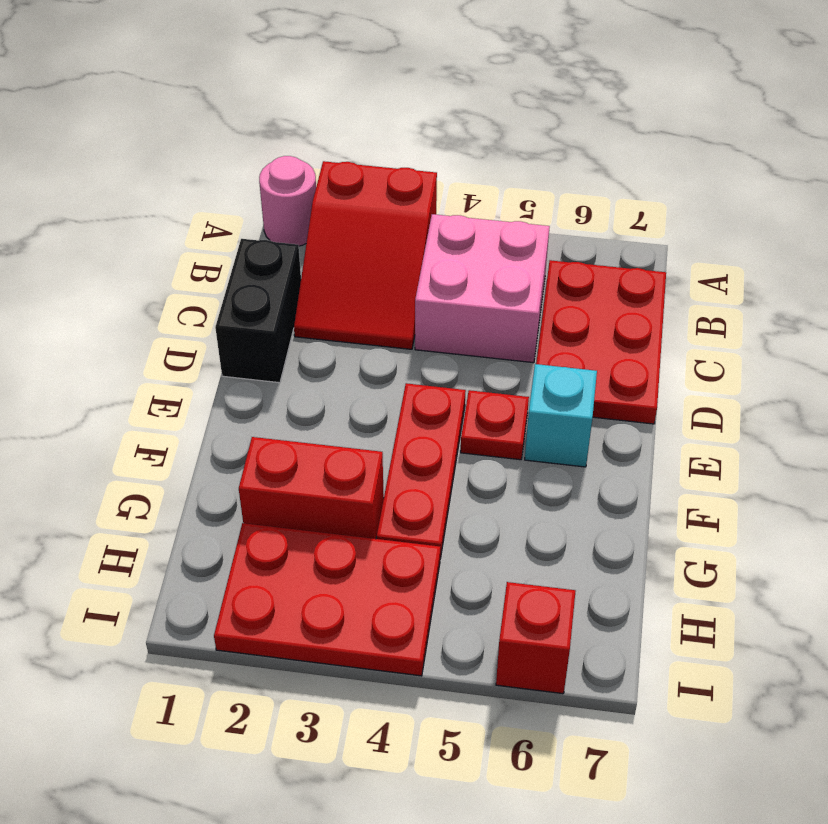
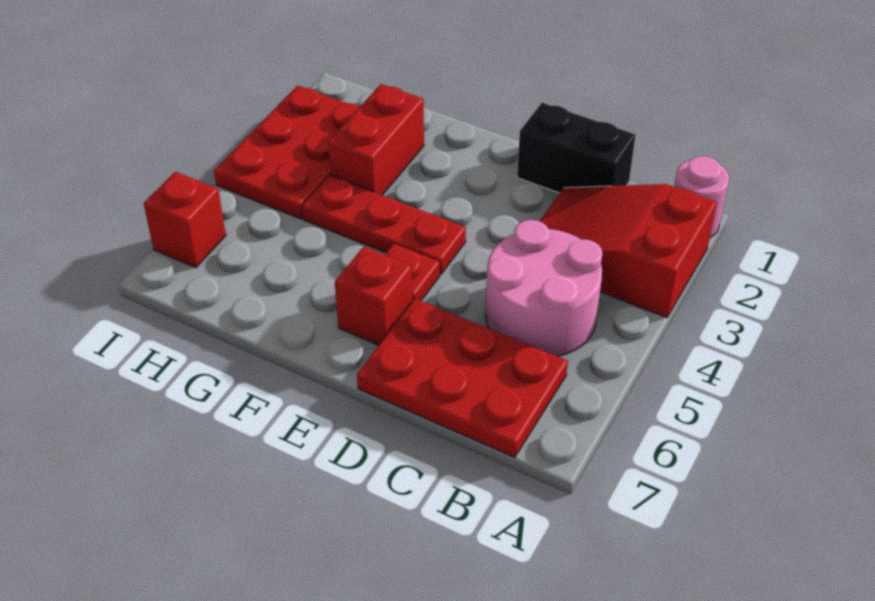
pink brick B4:C5 level 1 -> pink round brick B4:C5 level 1
cyan brick E6 level 1 -> red brick E6 level 1

